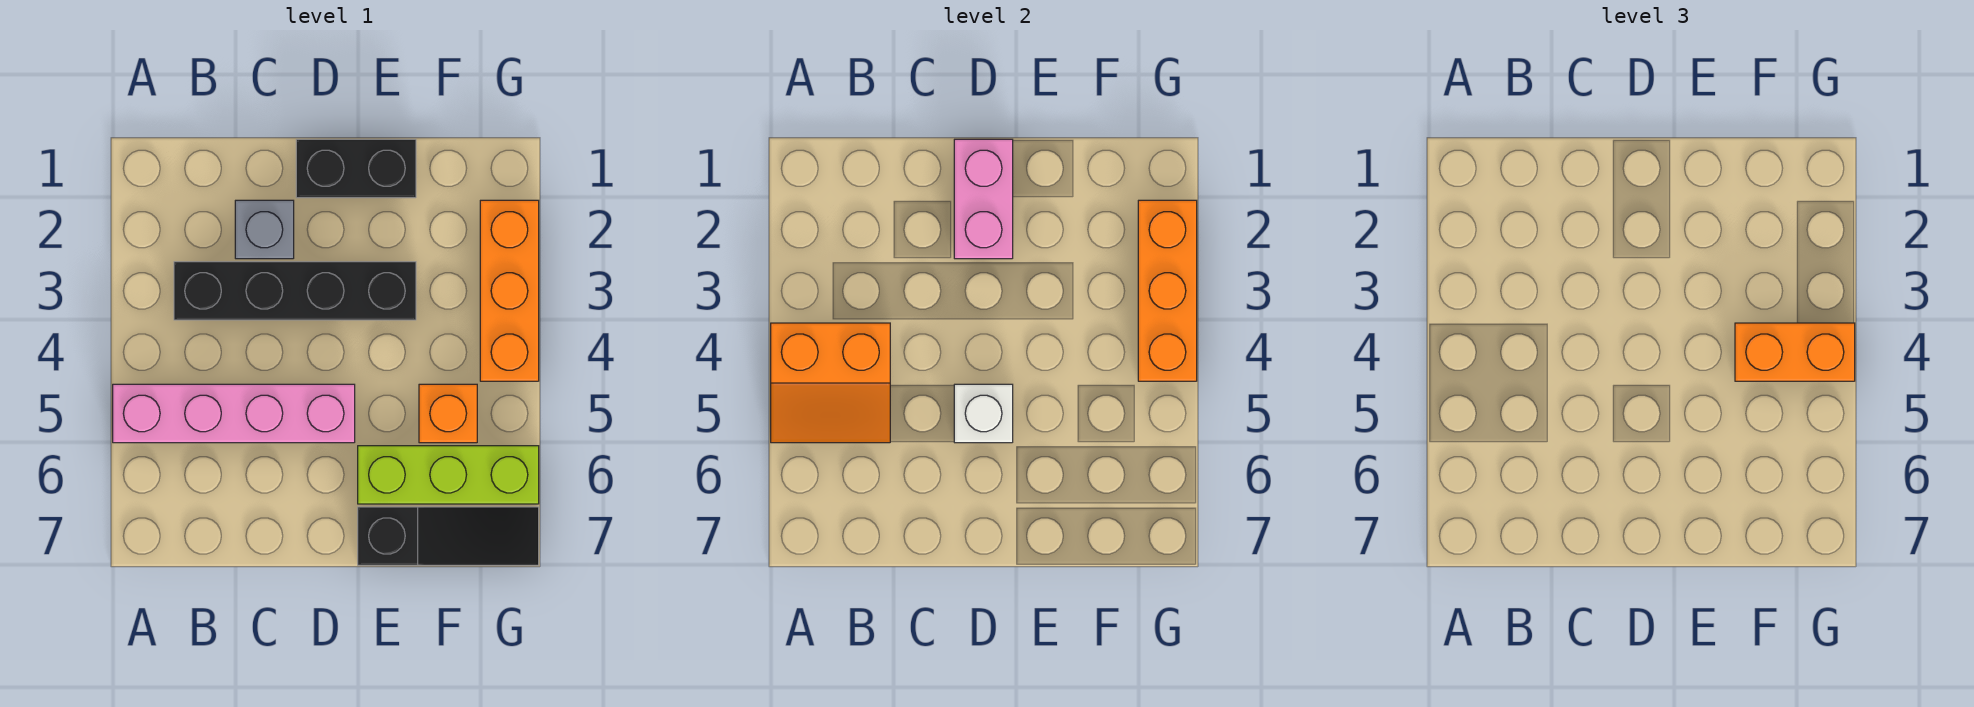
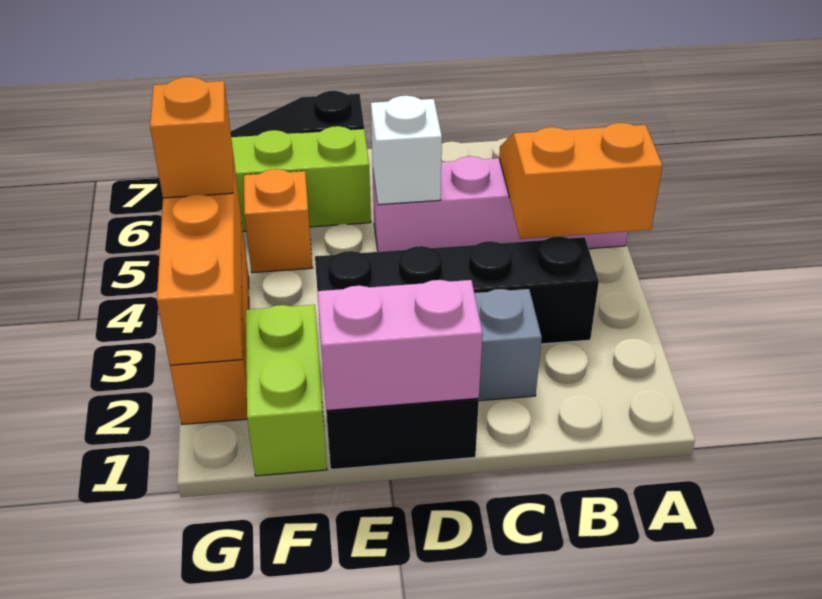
pink brick D1:D2 level 2 -> pink brick D1:E1 level 2
none -> lime brick F1:F2 level 1
orange brick F4:G4 level 3 -> orange brick G4 level 3

